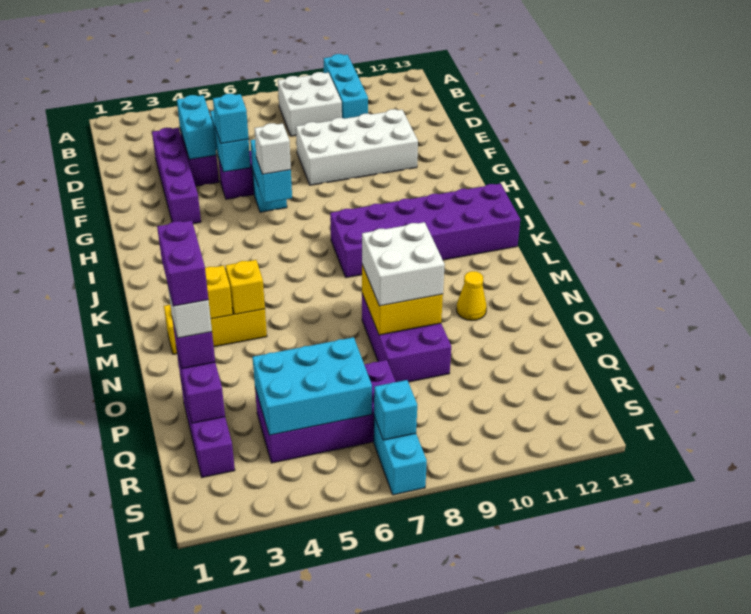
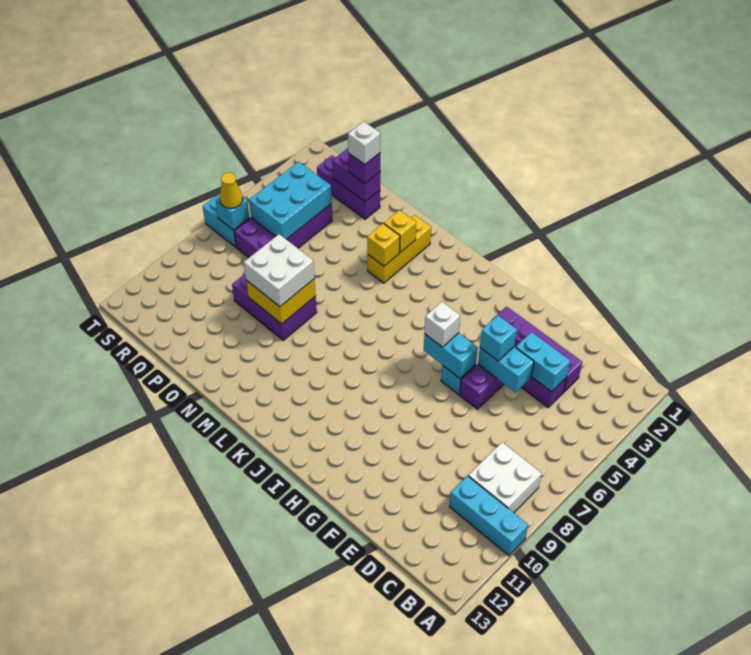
white brick E8:F11 level 1 -> none
purple brick J8:K13 level 1 -> none
yellow cone N11 level 1 -> yellow cone S7 level 3
purple brick O2:P2 level 5 -> none

